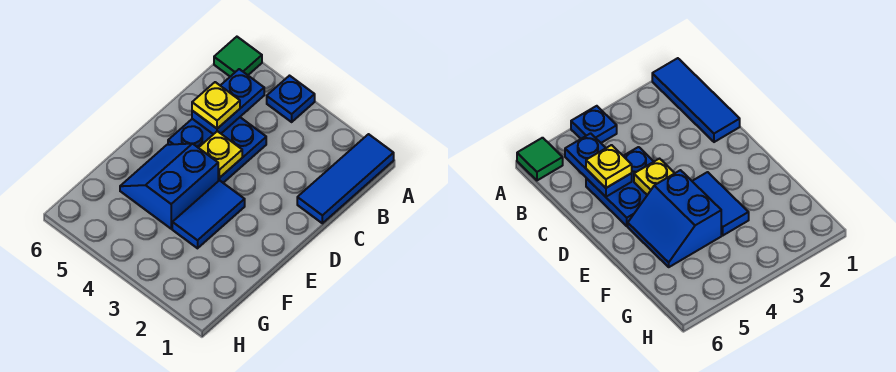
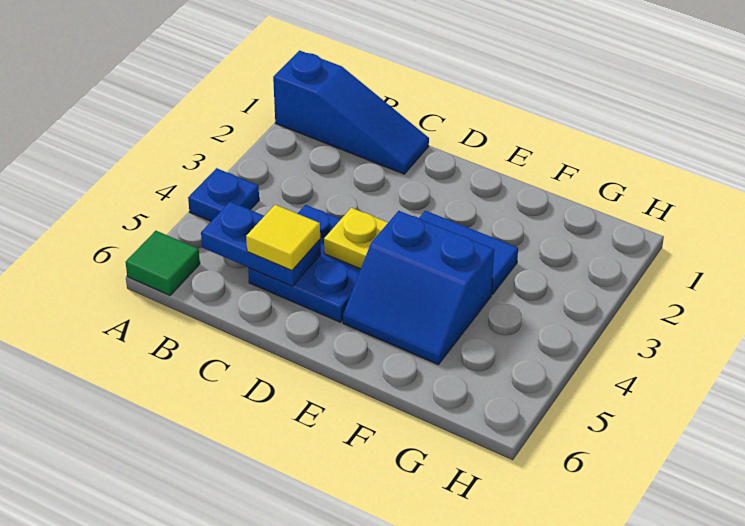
blue tile A1:C1 level 1 -> blue slope A1:C1 level 1 top A
yellow plate C5 level 3 -> yellow tile C5 level 3

